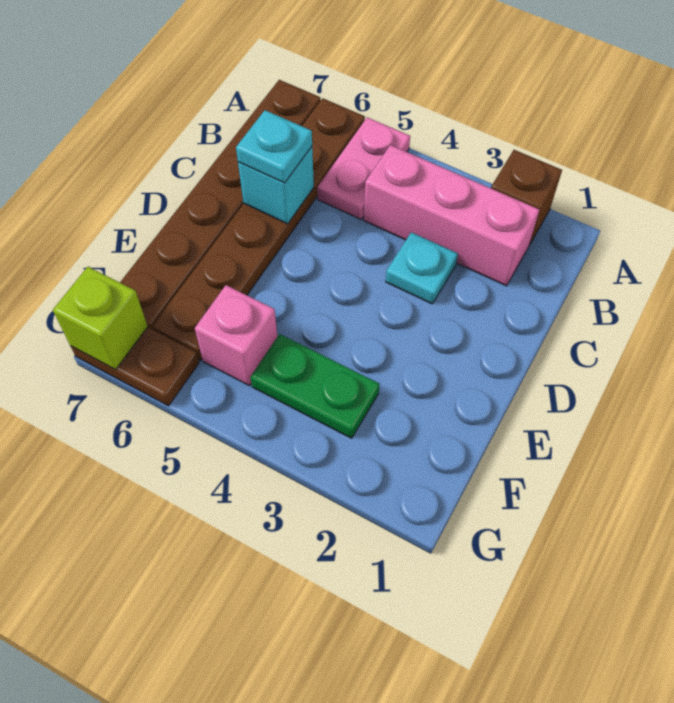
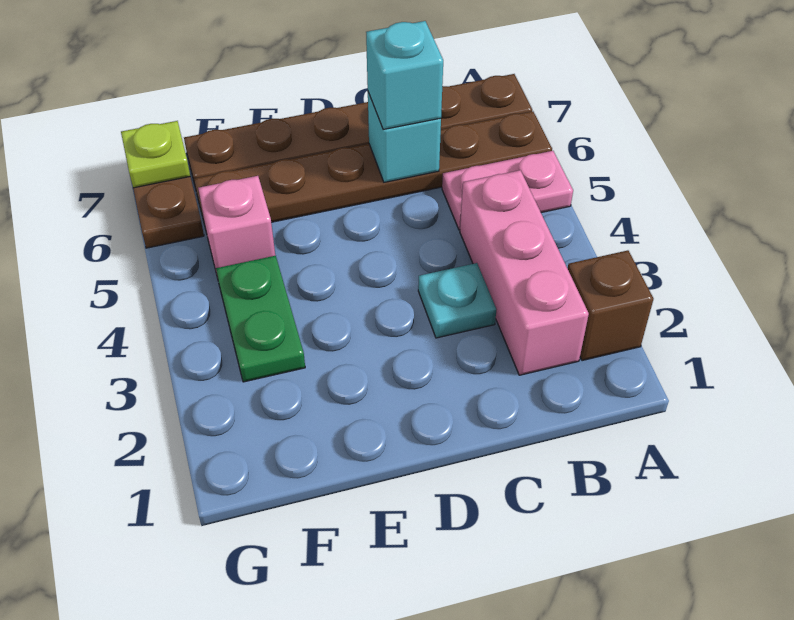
cyan plate C6 level 3 -> cyan brick C6 level 3
lime brick G7 level 2 -> lime plate G7 level 2

